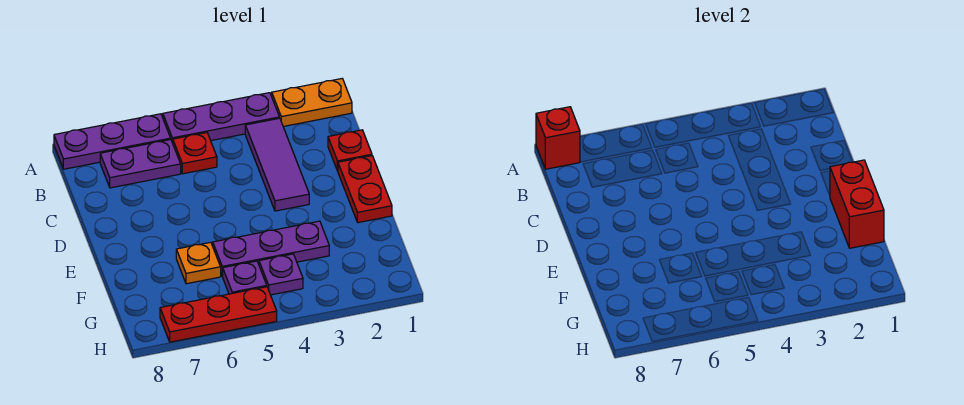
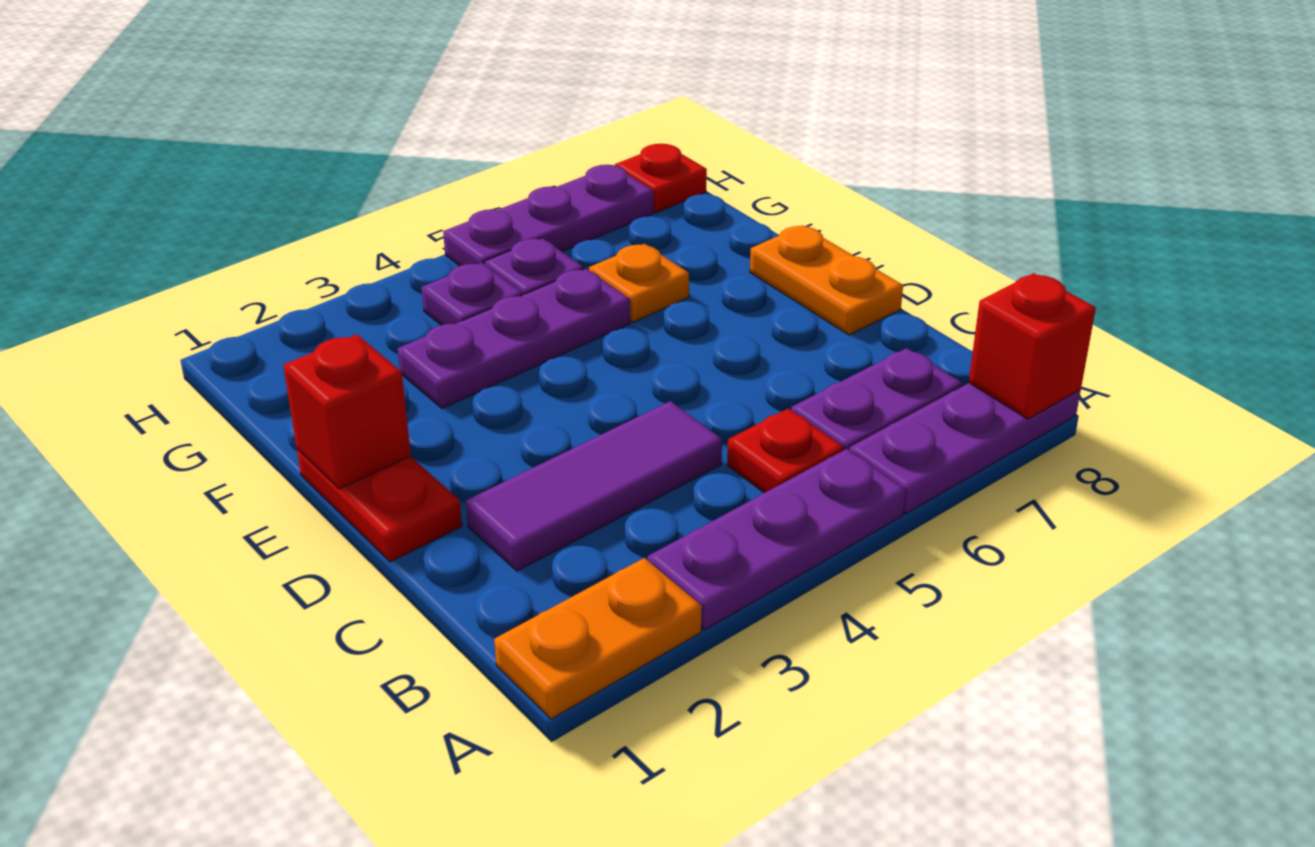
purple tile B3:D3 level 1 -> purple tile C2:C4 level 1
red plate C1 level 1 -> red plate H8 level 1
none -> orange plate D8:E8 level 1
red brick E1:F1 level 2 -> red brick E1 level 2
red plate H5:H7 level 1 -> purple plate H5:H7 level 1

